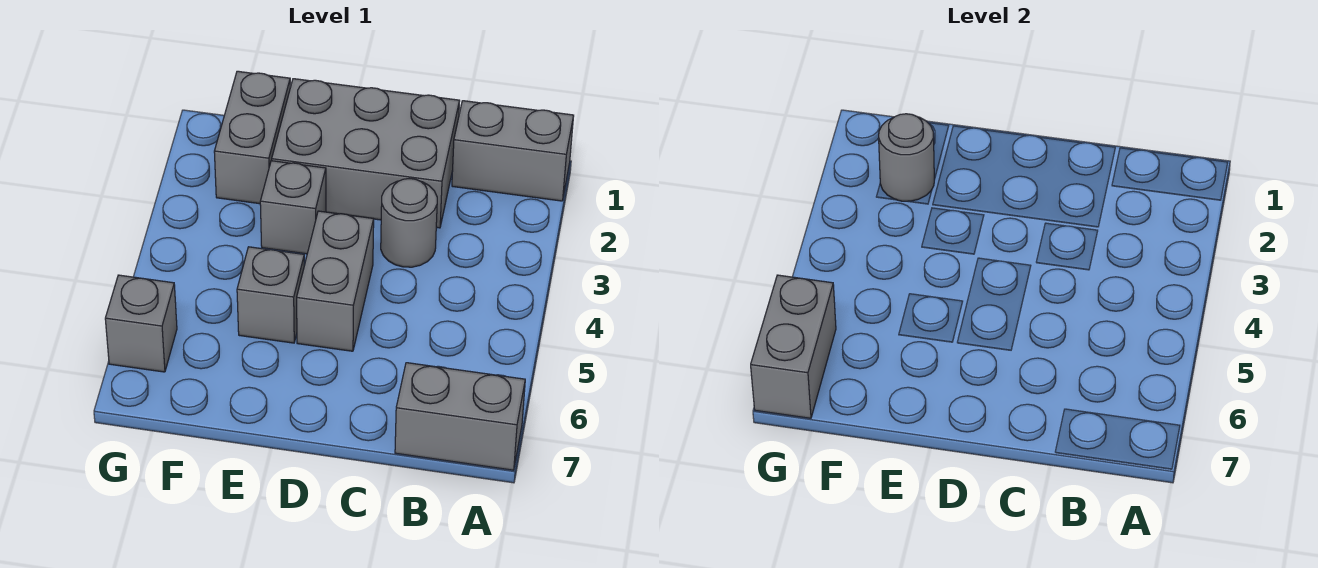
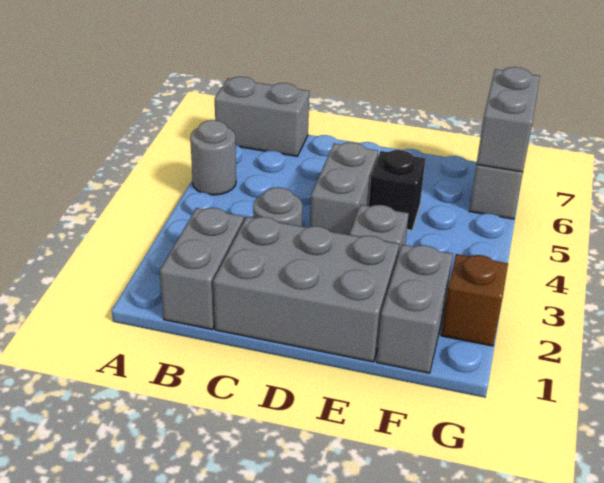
grey brick A1:B1 level 1 -> grey brick B1:B2 level 1
grey brick E5 level 1 -> black brick E5 level 1
grey round brick F2 level 2 -> grey round brick A5 level 1
none -> brown brick G2 level 1

